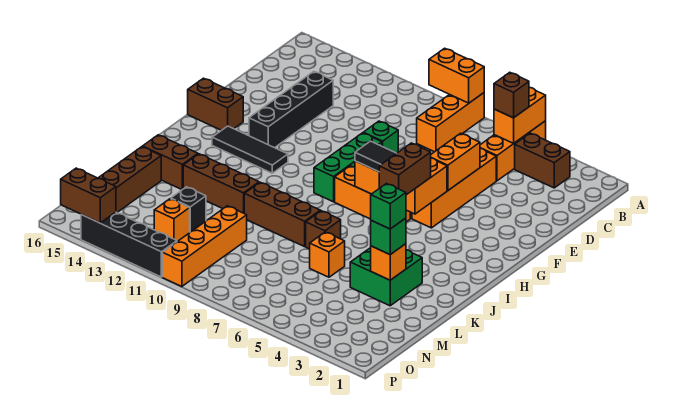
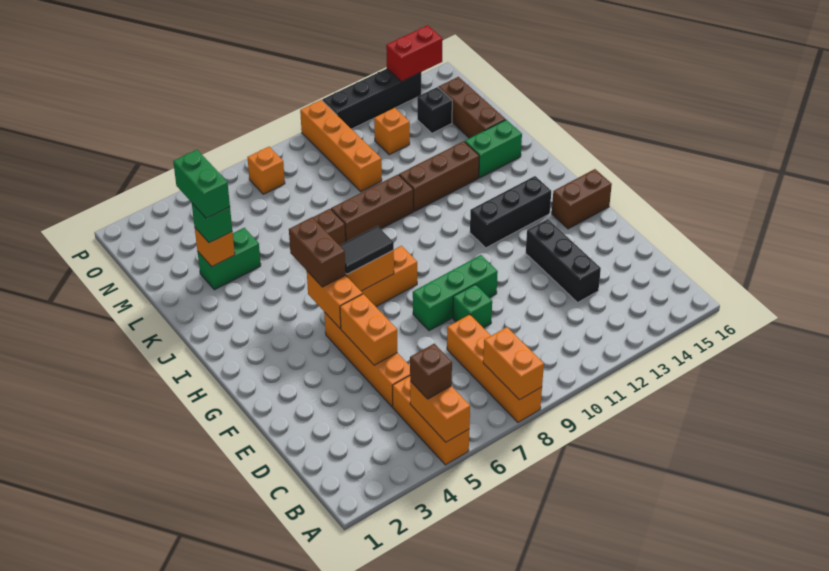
orange brick A8:C8 level 1 -> orange brick A8:D8 level 1
orange brick A8:A9 level 2 -> orange brick A8:B8 level 2
brown brick B3:B4 level 1 -> none
black brick D13:G13 level 1 -> black brick D13:F13 level 1
green brick F9:H9 level 1 -> green brick F8:F10 level 1
black tile H12:H14 level 1 -> black brick H12:H14 level 1
green brick K3:L4 level 1 -> green brick L3:L4 level 1
brown brick K14:K15 level 1 -> green brick K14:K15 level 1
green brick L3 level 4 -> green brick L3:M3 level 4
orange brick L6 level 1 -> orange brick O7 level 1
black brick M12 level 1 -> black brick N14 level 1
brown brick P14:P15 level 2 -> red brick P14:P15 level 2

